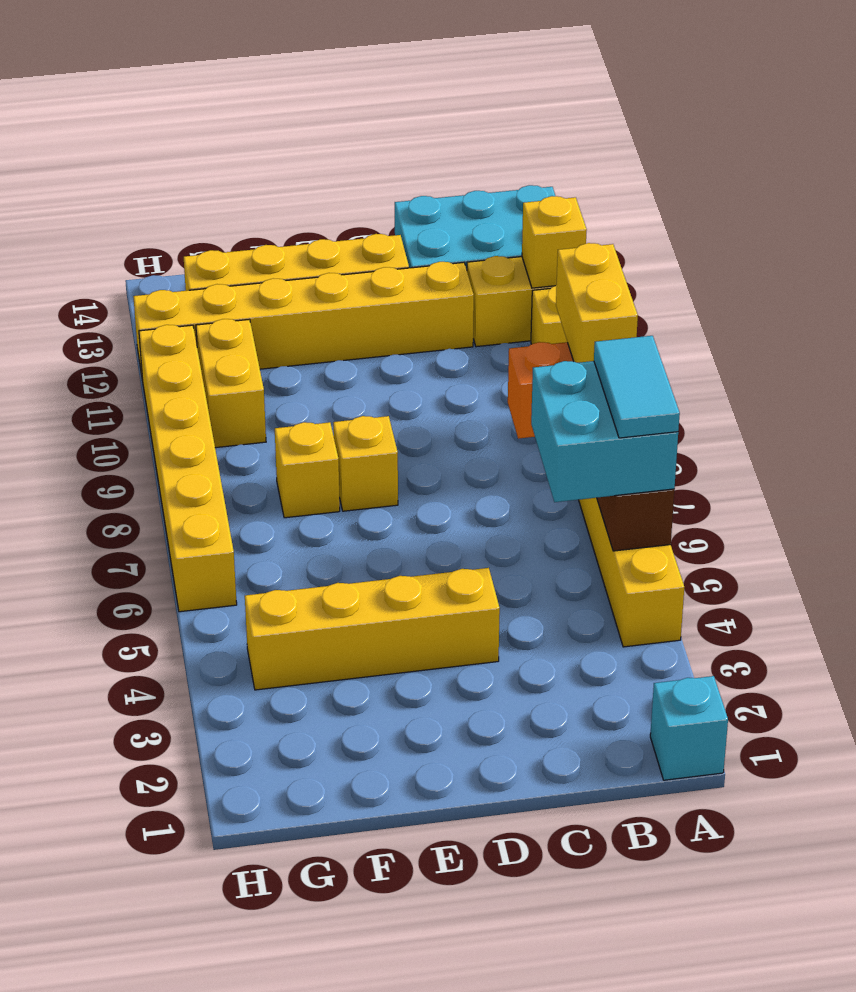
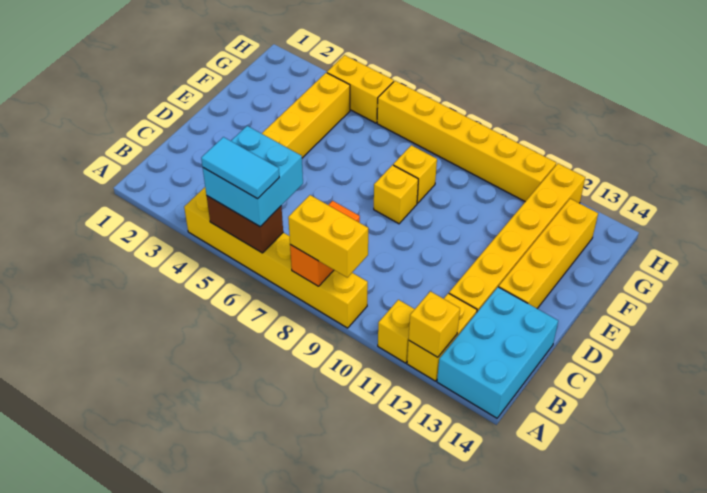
cyan brick A1 level 1 -> none
yellow brick G10:G11 level 1 -> yellow brick H4:H5 level 1

